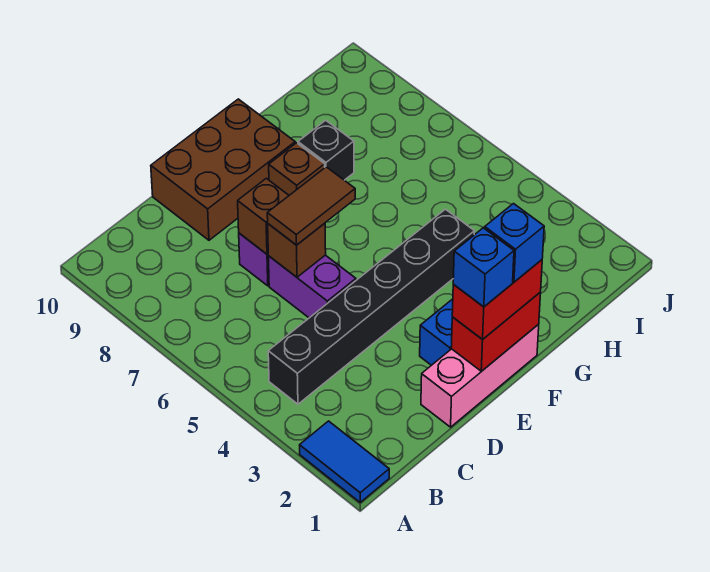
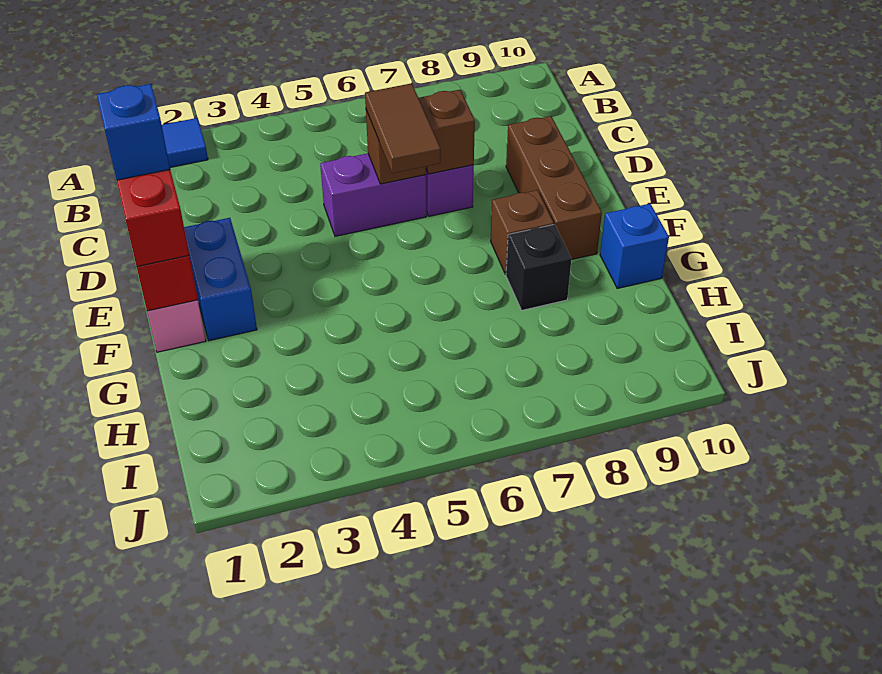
black brick B4:G4 level 1 -> none
brown brick D9:F10 level 1 -> brown brick D9:F9 level 1
blue brick F1 level 4 -> blue brick G10 level 1

